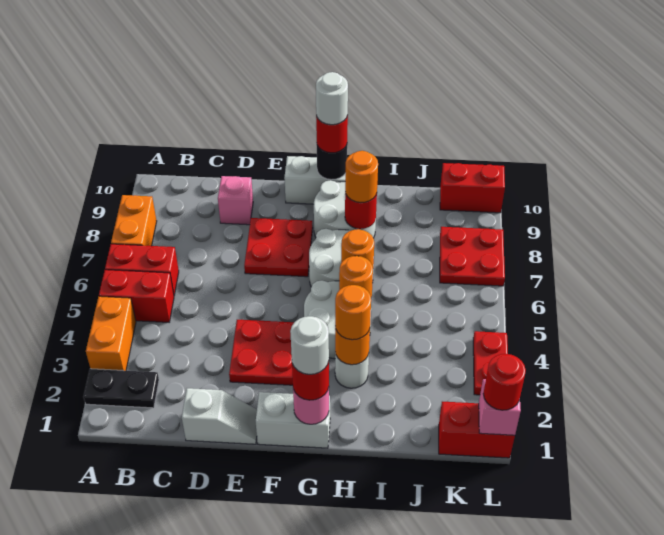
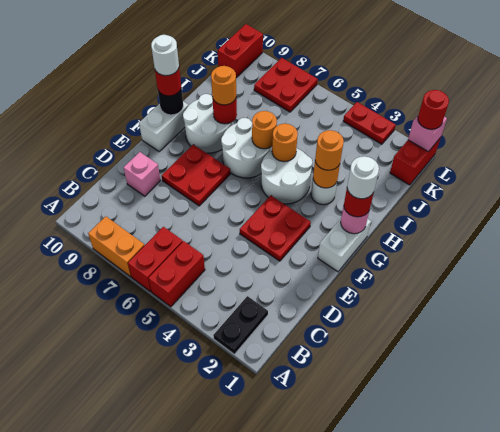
orange brick A3:A4 level 1 -> none
white slope D1:E1 level 1 top D -> none

